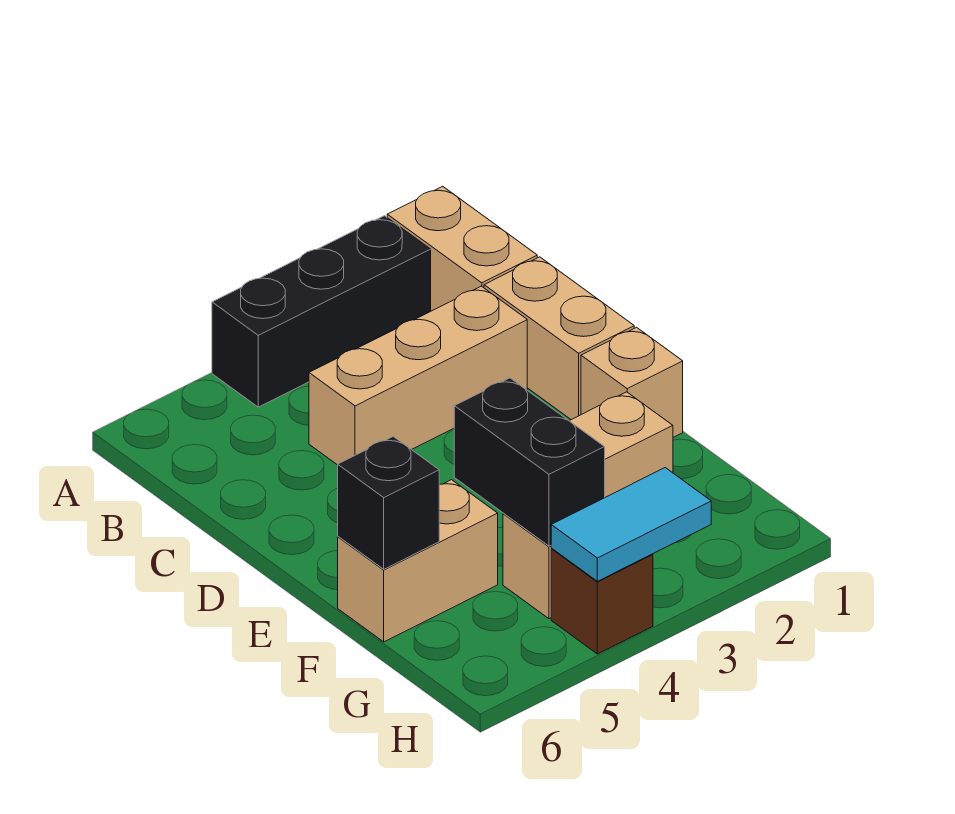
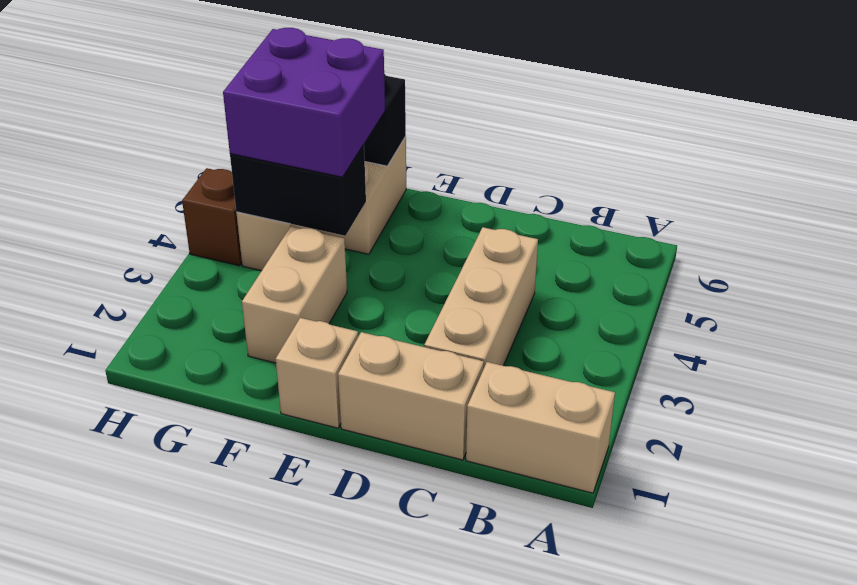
black brick A2:A4 level 1 -> none
none -> purple brick F4:G5 level 3
cyan tile H3:H4 level 2 -> none

